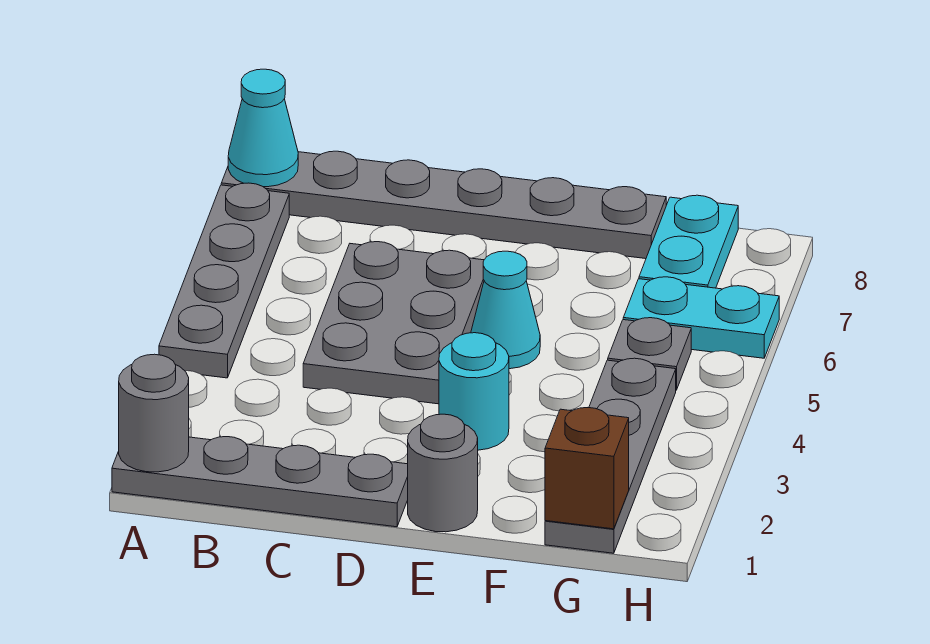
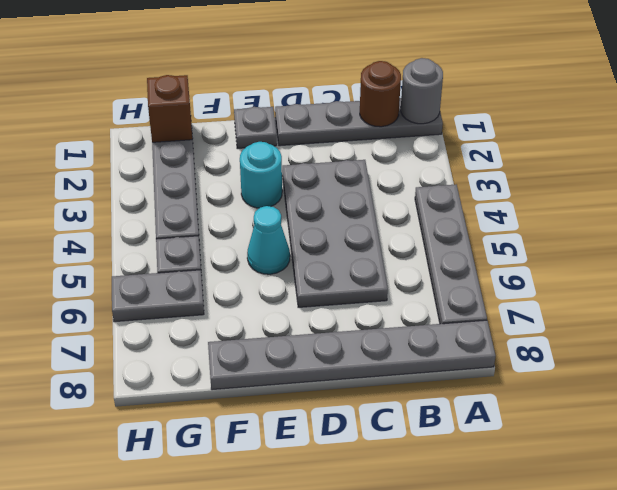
cyan cone A8 level 2 -> none
none -> brown round brick B1 level 2
grey plate C4:D6 level 1 -> grey plate C3:D6 level 1
grey round brick E1 level 1 -> grey plate E1 level 1
cyan plate G6:H6 level 1 -> grey plate G6:H6 level 1
cyan plate G7:G8 level 1 -> none

